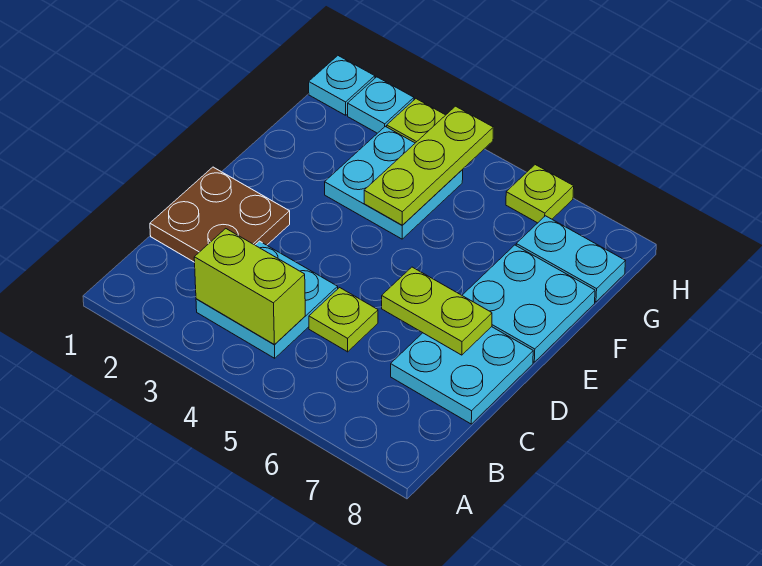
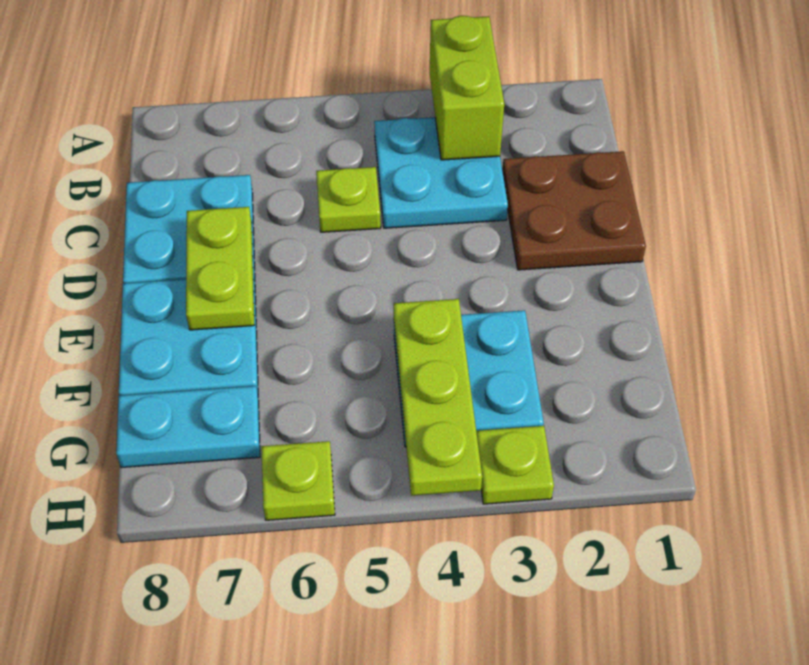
lime brick B3:B4 level 2 -> lime brick A3:B3 level 2
lime plate D6:D7 level 2 -> lime plate D7:E7 level 2
cyan plate H1 level 1 -> none
cyan plate H2 level 1 -> none

